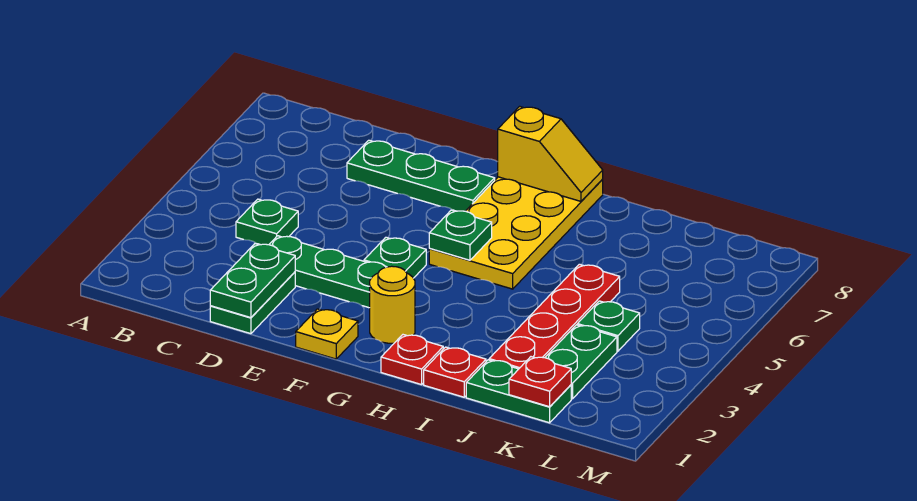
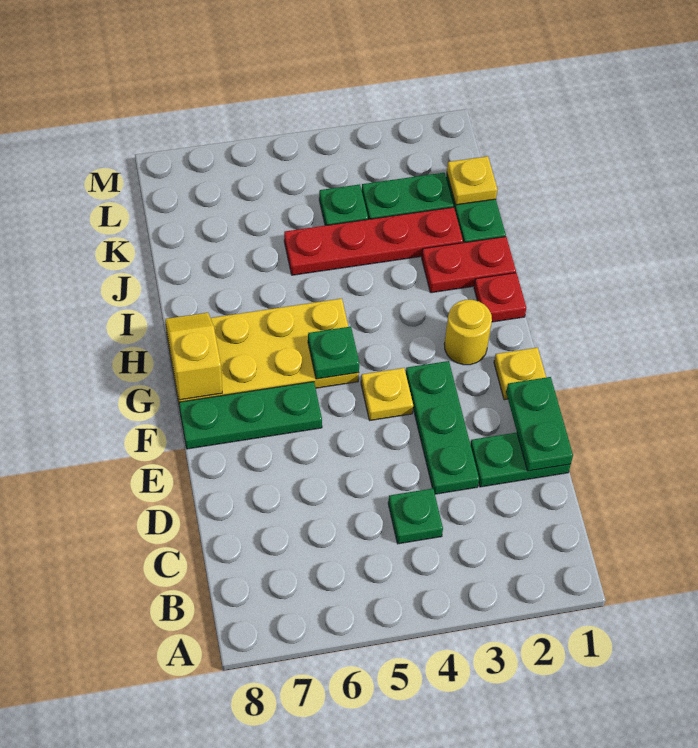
green plate D1:D2 level 2 -> green plate D1:E1 level 2
green plate D7:F7 level 1 -> green plate F6:F8 level 1
green plate F4 level 1 -> yellow plate F4 level 1
red plate I1 level 1 -> red plate I1:I2 level 1
red plate K1 level 2 -> yellow plate K1 level 2

